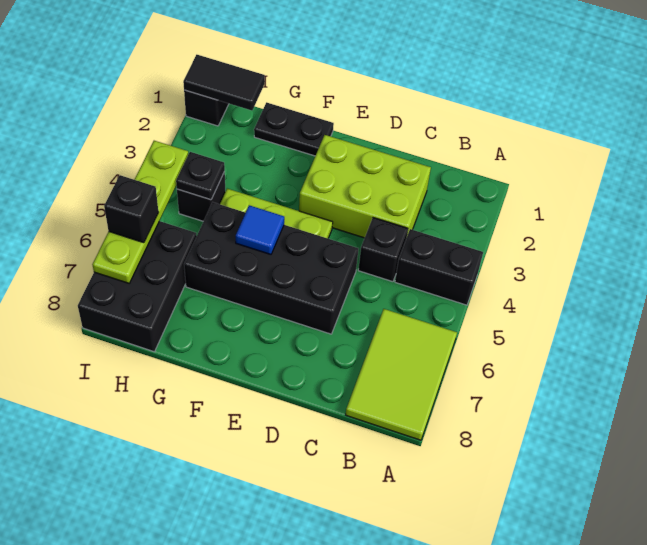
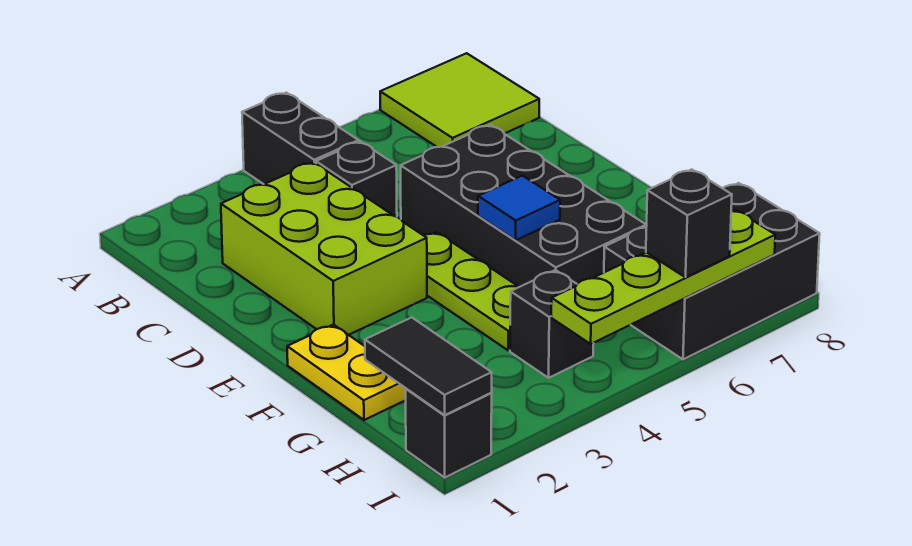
lime tile A6:B8 level 1 -> lime tile A7:B8 level 1
black plate F1:G1 level 1 -> yellow plate F1:G1 level 1
black plate H4 level 2 -> none

